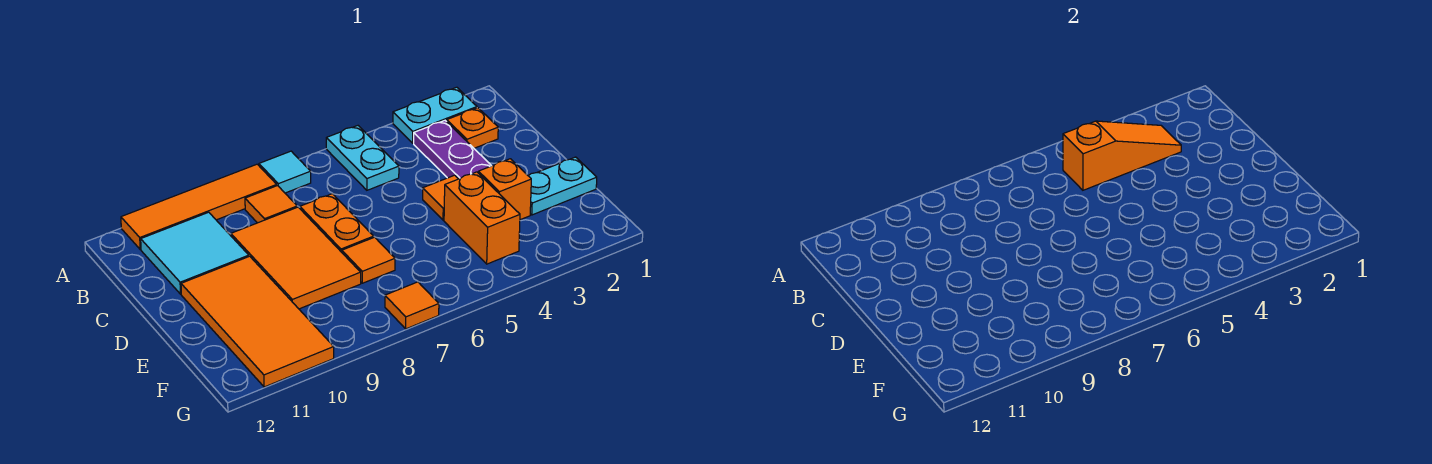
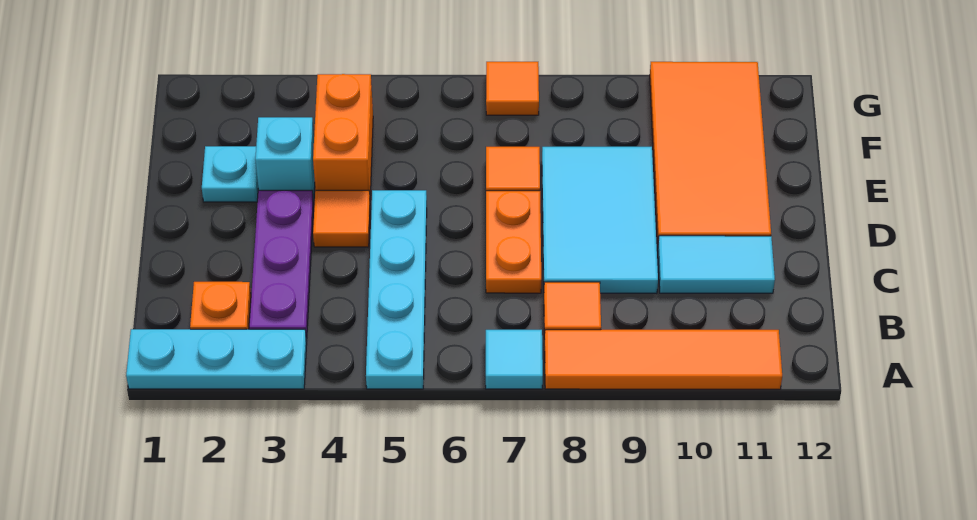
cyan plate A2:A3 level 1 -> cyan plate A1:A3 level 1
cyan plate A5:B5 level 1 -> cyan plate A5:D5 level 1
orange slope B3:B5 level 2 top 5 -> none
cyan tile B10:C11 level 1 -> cyan tile C10:C11 level 1
orange tile C8:E9 level 1 -> cyan tile C8:E9 level 1
cyan plate E1:E2 level 1 -> cyan plate E2 level 1
orange brick E3 level 1 -> cyan brick E3 level 1

